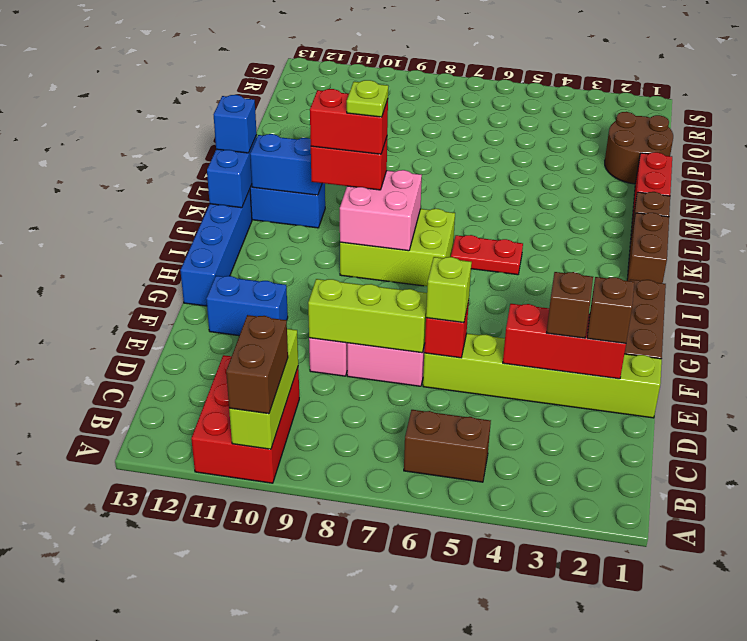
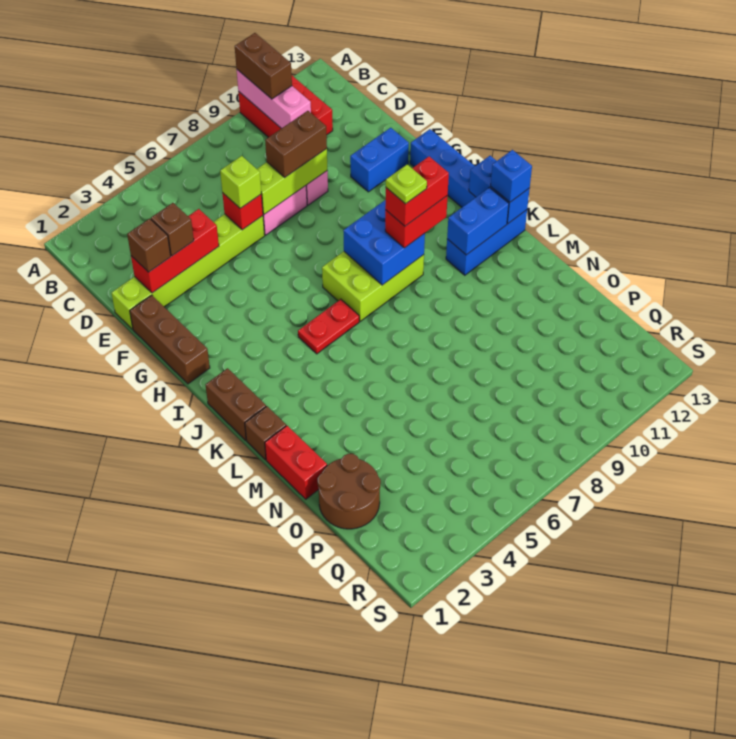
lime brick A10:C10 level 2 -> pink brick A10:C10 level 2
brown brick B5:B6 level 1 -> brown brick E8:E9 level 3
pink brick I8:J9 level 2 -> blue brick I8:J9 level 2

